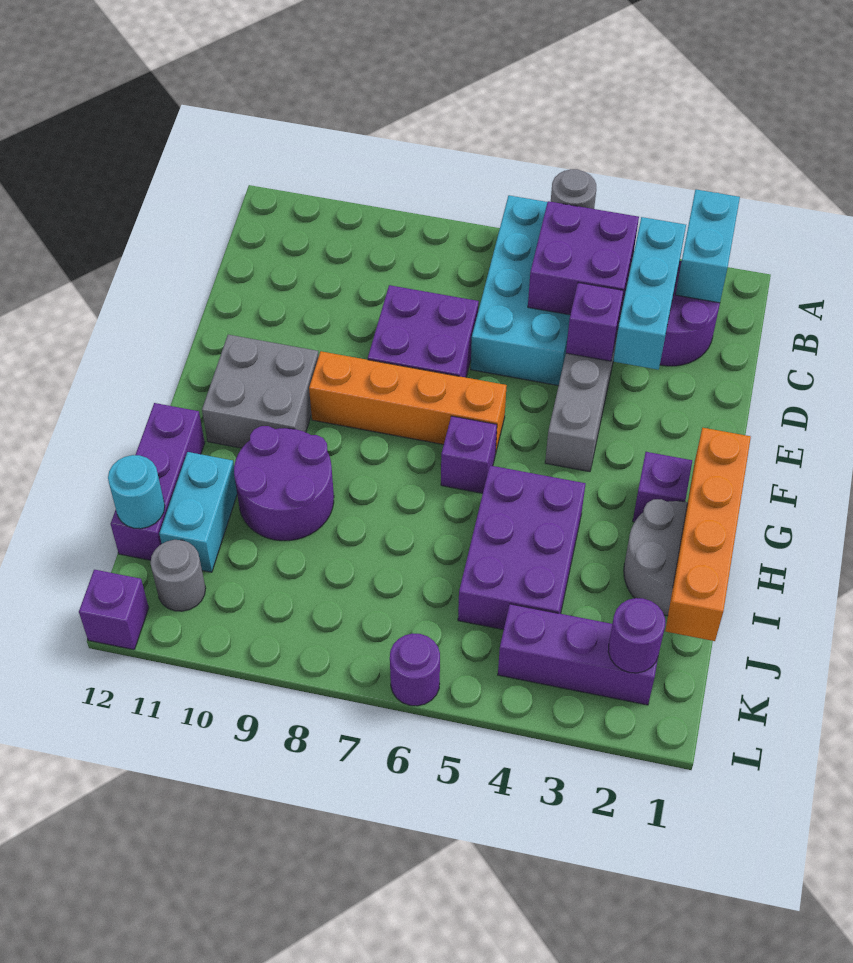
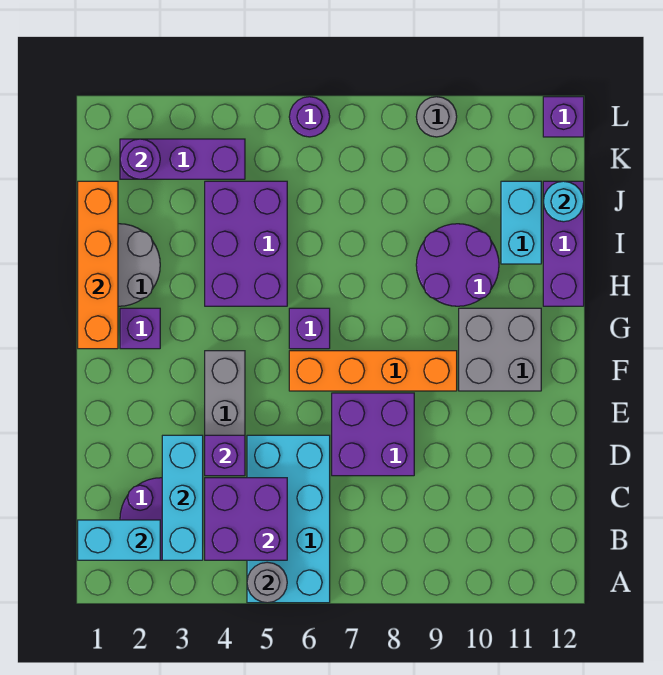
cyan brick A2:B2 level 2 -> cyan brick B1:B2 level 2
grey round brick K11 level 1 -> grey round brick L9 level 1

